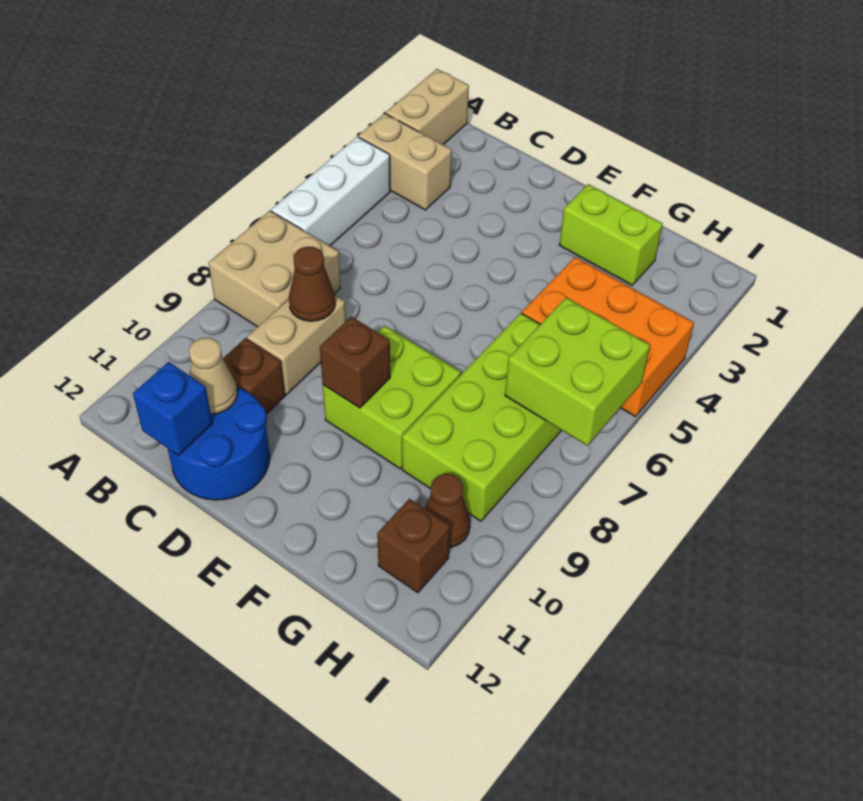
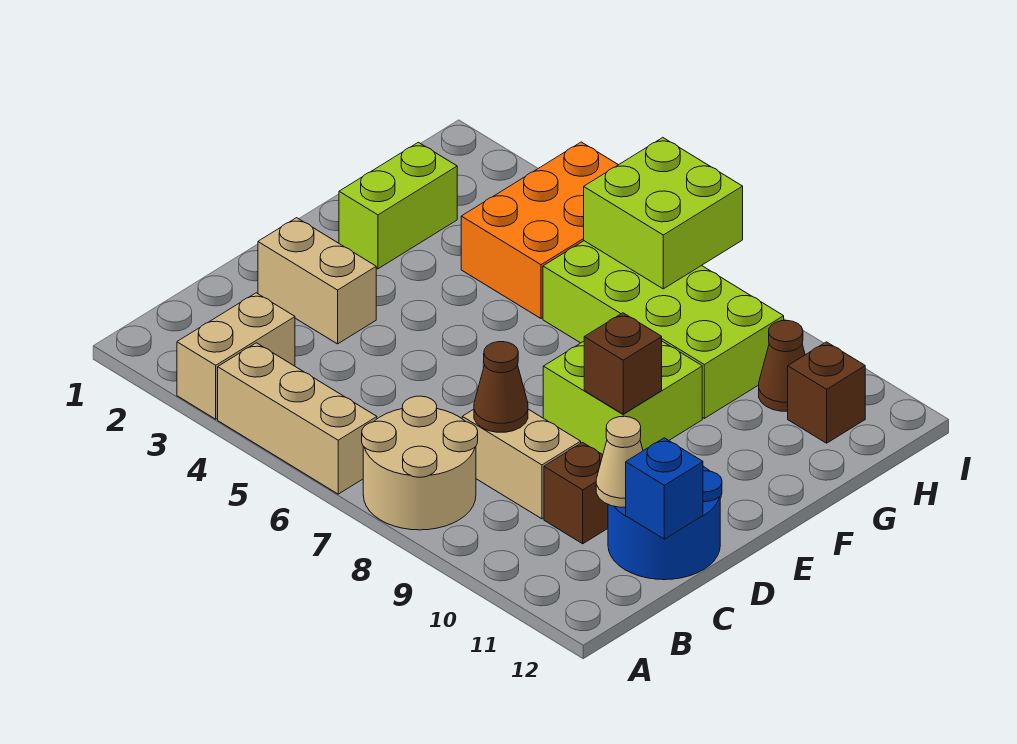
tan brick A1:A2 level 1 -> tan brick D2:D3 level 1
white brick A4:A6 level 1 -> tan brick A4:A6 level 1
tan brick A7:B8 level 1 -> tan round brick A7:B8 level 1

